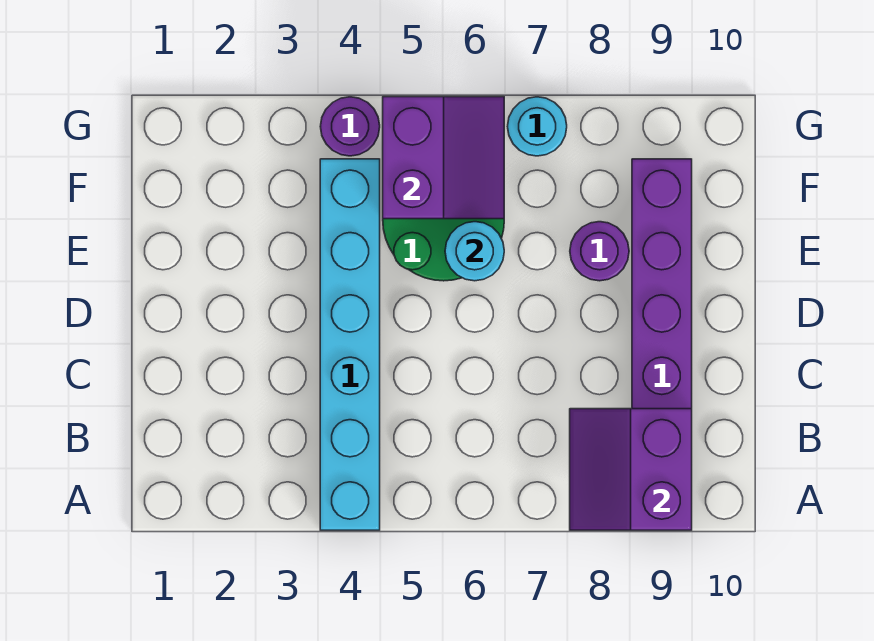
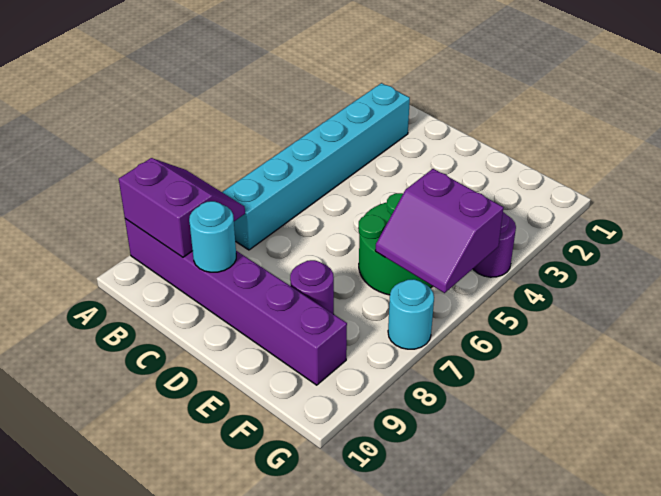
cyan brick A4:F4 level 1 -> cyan brick B2:B7 level 1
cyan round brick E6 level 2 -> cyan round brick C9 level 2

